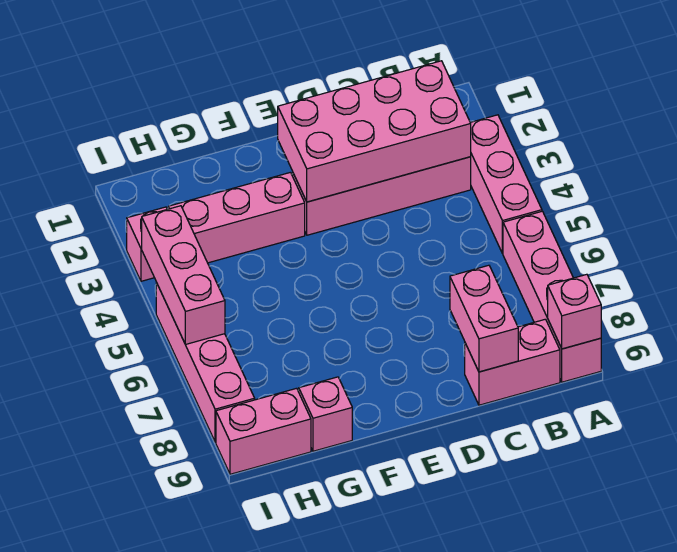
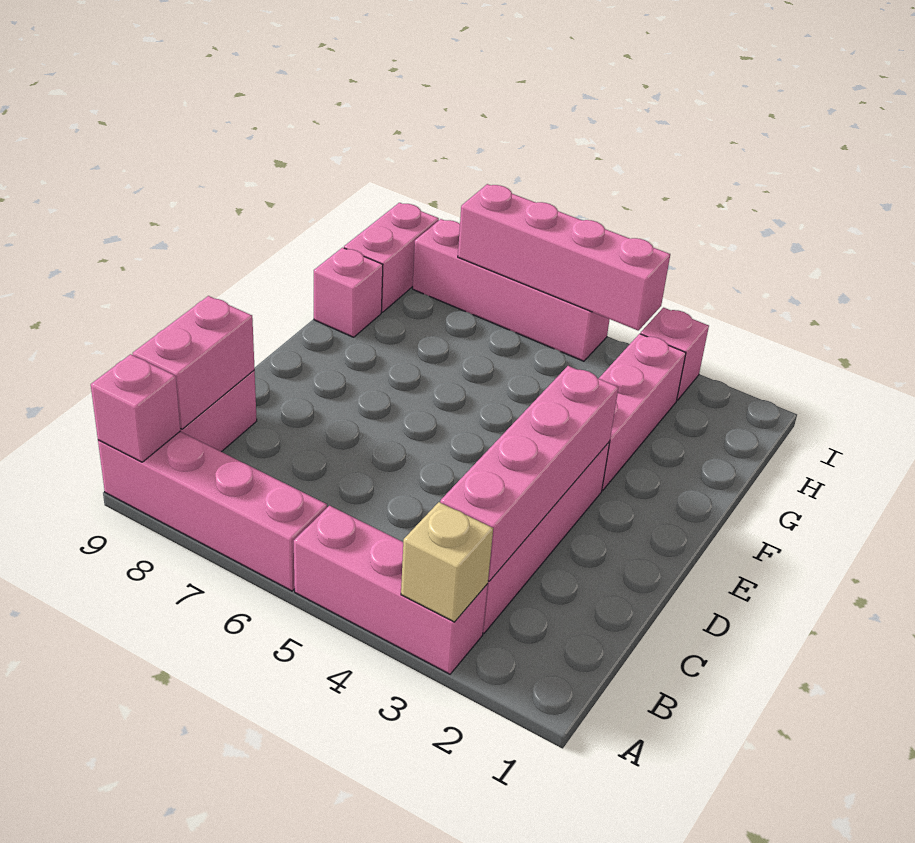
none -> tan brick A3 level 2
pink brick B2:E3 level 2 -> pink brick B3:E3 level 2
pink brick C8:C9 level 2 -> pink brick B9:C9 level 2
pink brick I4:I6 level 2 -> pink brick I4:I7 level 2

